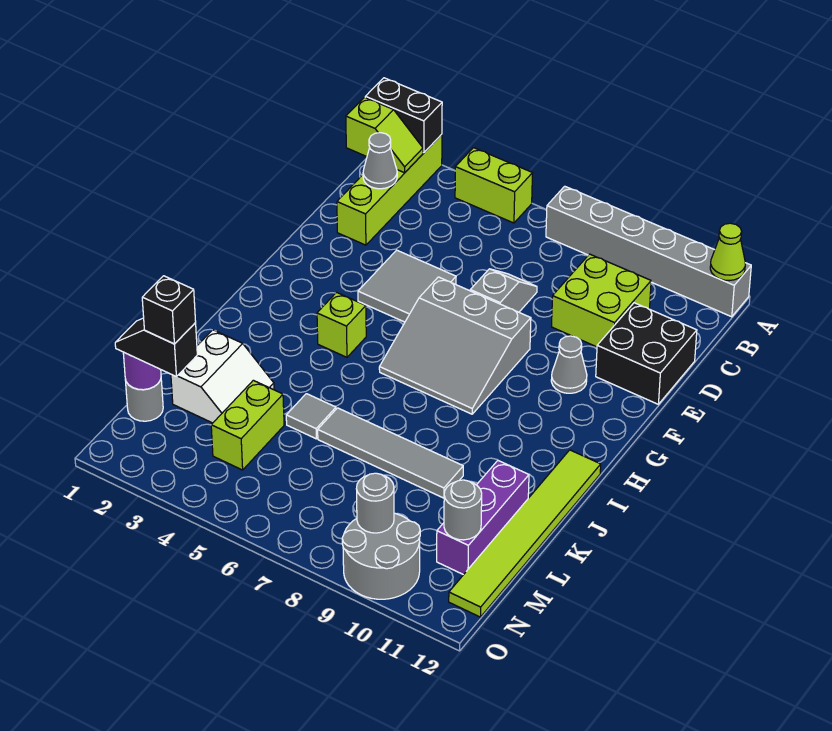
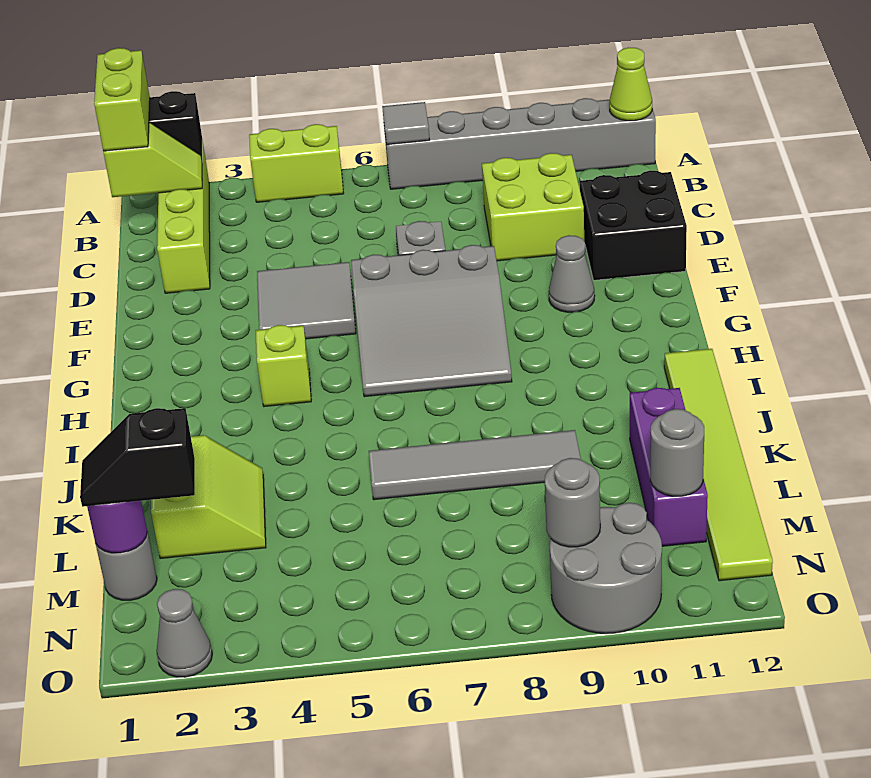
grey cone C2 level 2 -> grey cone O2 level 1
white slope K2:L3 level 1 top 2 -> lime slope K2:L3 level 1 top 2
grey tile K5 level 1 -> grey tile A7 level 2
lime brick L4:M4 level 1 -> lime brick A1:B1 level 3
black brick M2 level 4 -> none

